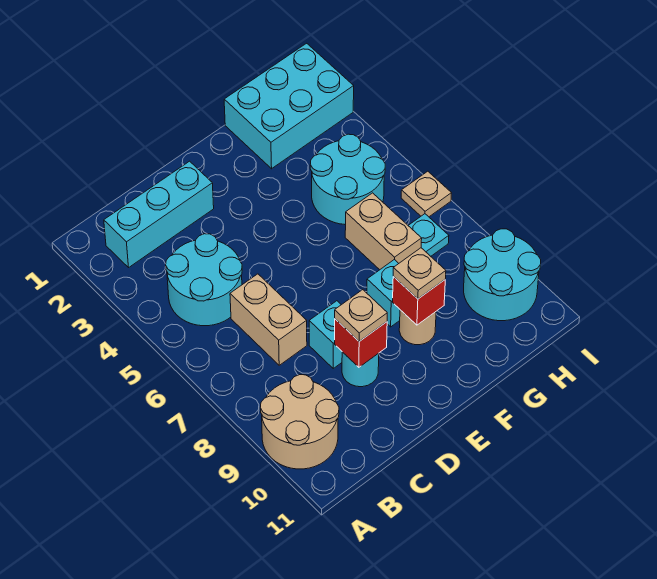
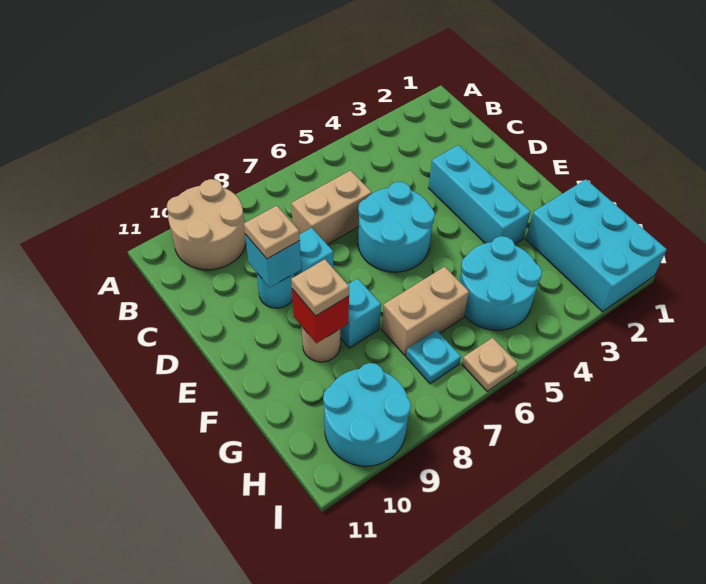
cyan brick B2:D2 level 1 -> cyan brick D3:F3 level 1
cyan round brick B4:C5 level 1 -> cyan round brick D5:E6 level 1
red brick D9 level 2 -> cyan brick D9 level 2

